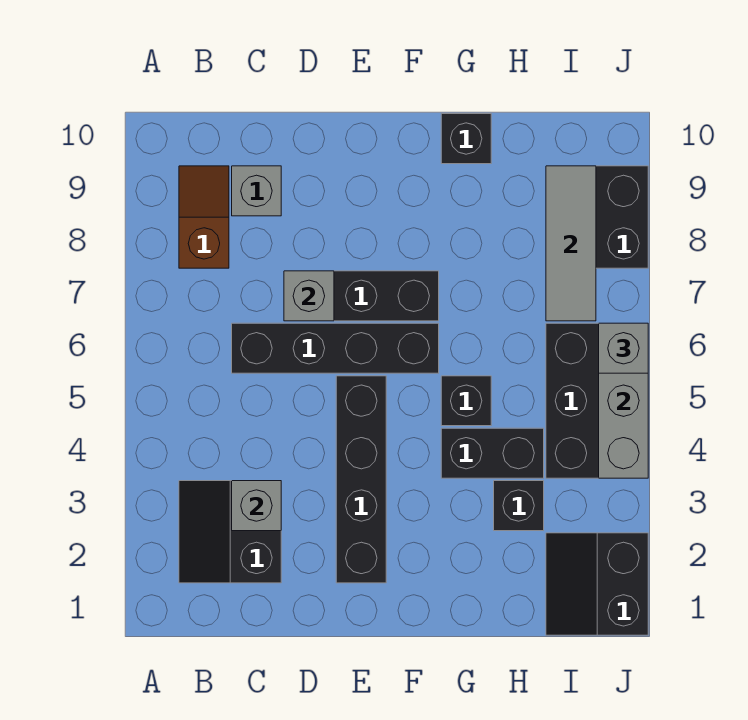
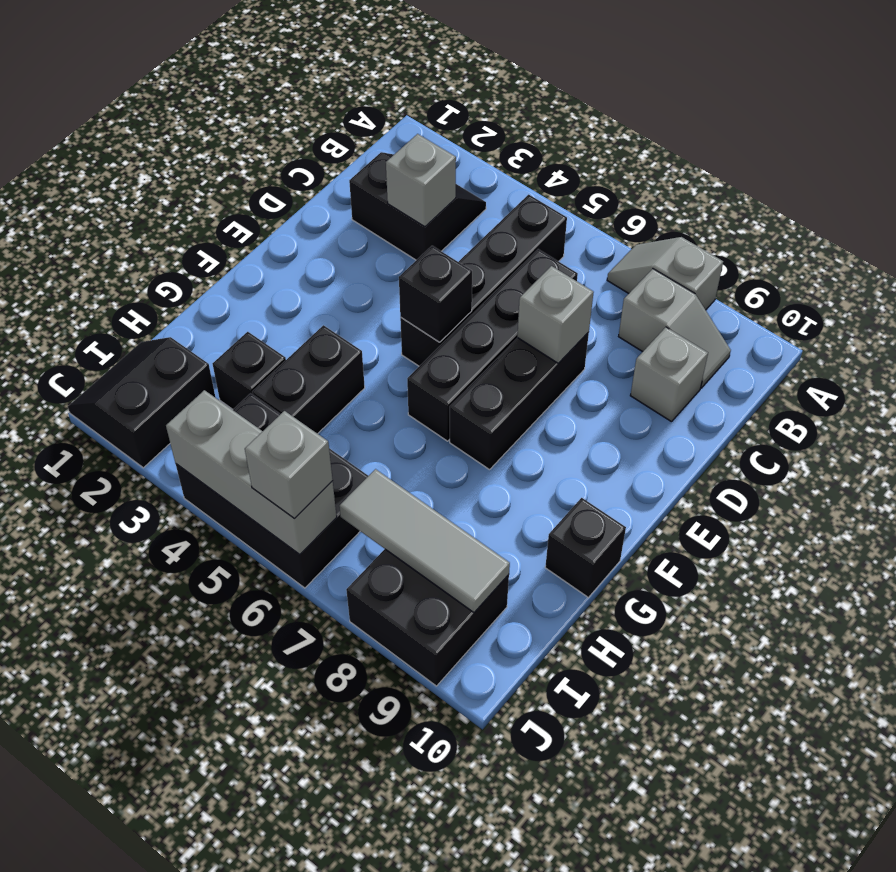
none -> grey slope A7:A8 level 1 top 8
brown slope B8:B9 level 1 top 8 -> grey slope B8:B9 level 1 top 8
black brick E2:E5 level 1 -> black brick B5:E5 level 1
black brick G5 level 1 -> black brick E5 level 2
black slope I1:J2 level 1 top J -> black slope I1:J2 level 1 top 2

